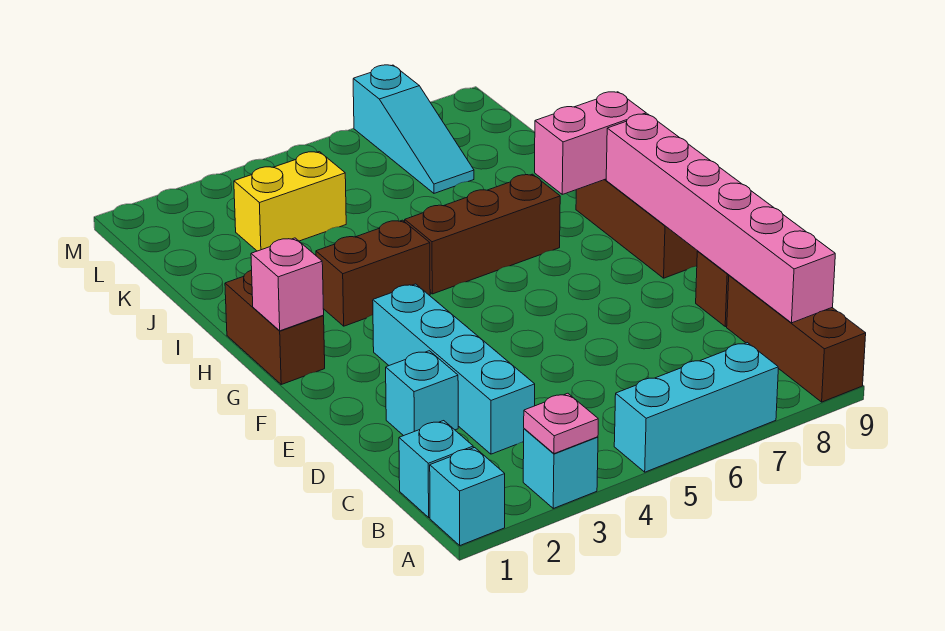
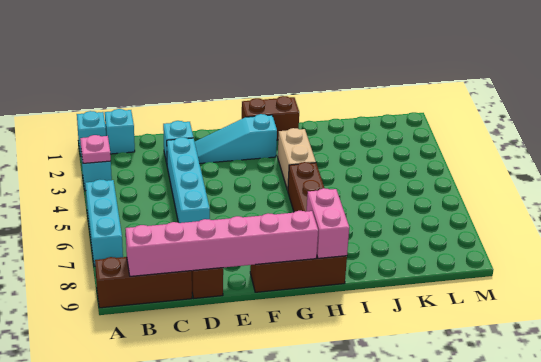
cyan brick C3:F3 level 1 -> cyan brick D3:D6 level 1
pink brick G1 level 2 -> none
brown brick H3:H4 level 1 -> tan brick H3:H4 level 1
yellow brick K3:K4 level 1 -> none
cyan slope K7:M7 level 1 top M -> cyan slope E2:G2 level 1 top G

